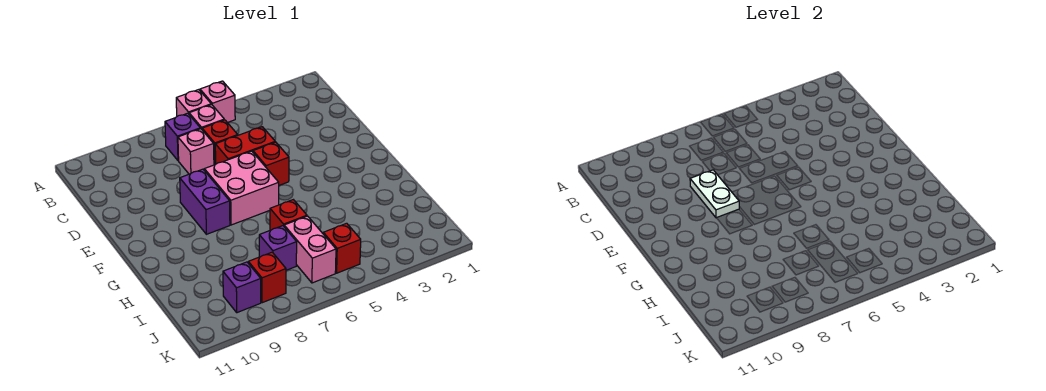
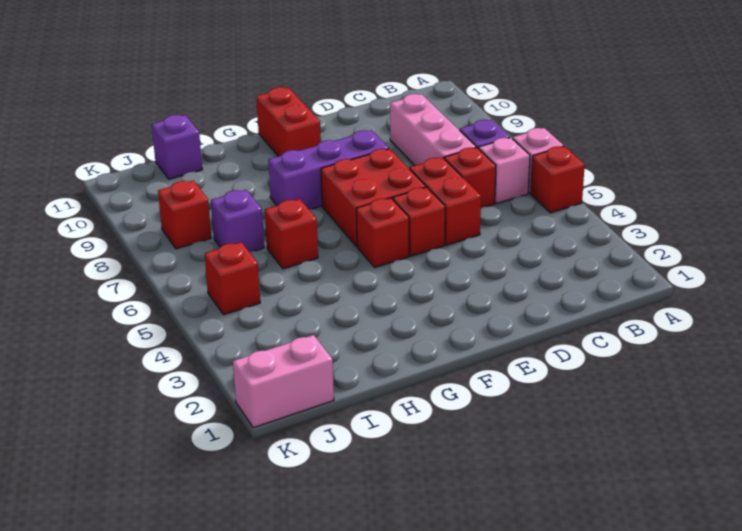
pink brick A5 level 1 -> red brick A5 level 1
pink brick C7 level 1 -> pink brick C7:C9 level 1
white plate D8:E8 level 2 -> none
pink brick E6:F7 level 1 -> red brick E6:F7 level 1
purple brick E8:F8 level 1 -> purple brick E8:G8 level 1
none -> red brick F5 level 1
none -> red brick F10:F11 level 1
pink brick I6:J6 level 1 -> pink brick J1:K1 level 1
purple brick J9 level 1 -> purple brick I11 level 1

